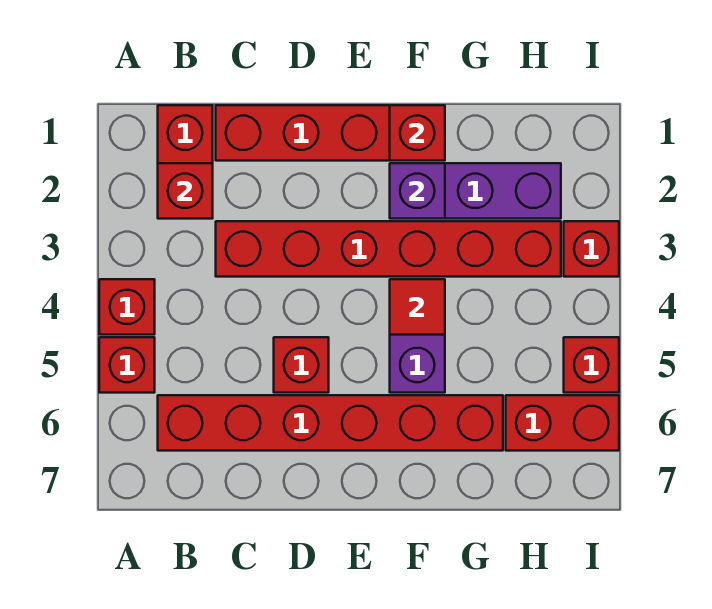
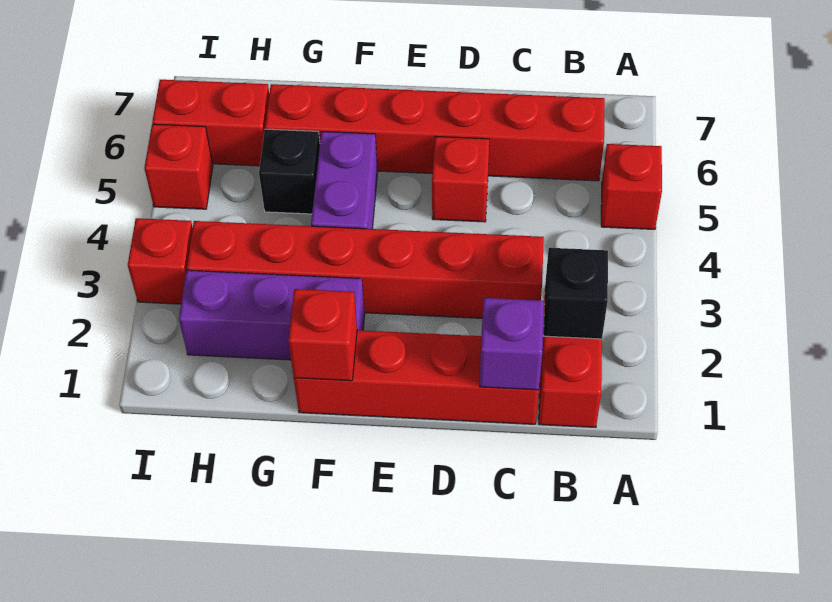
red brick A4 level 1 -> none
red brick B2 level 2 -> black brick B2 level 2
purple brick F2 level 2 -> purple brick C1 level 2
red tile F4 level 2 -> none
none -> black brick G5 level 1

